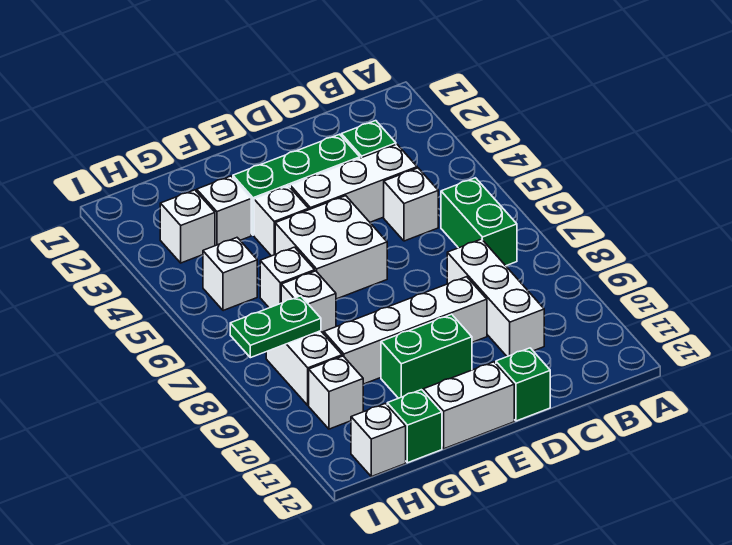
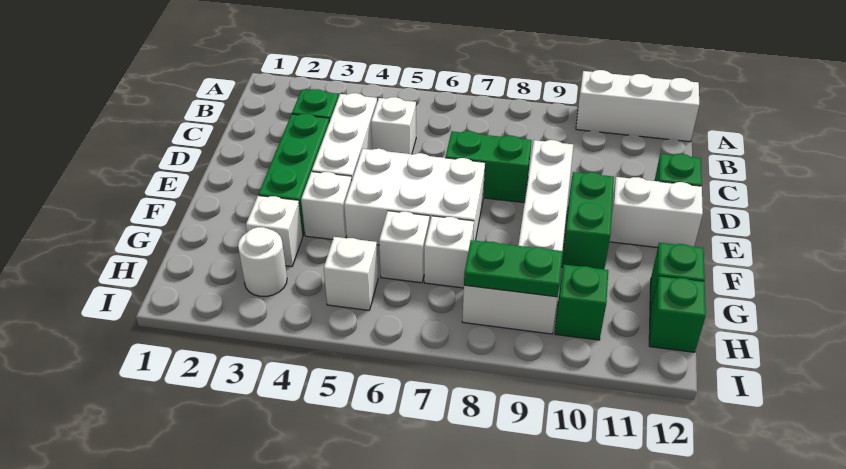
green brick B6:B7 level 1 -> green brick D7:D8 level 1
white brick C8:C10 level 1 -> white brick A10:A12 level 1
white brick E5:F6 level 1 -> white brick E5:F7 level 1
white brick E12:F12 level 1 -> white brick E11:E12 level 1
white brick H3 level 1 -> white round brick H3 level 1
green plate H8:I8 level 2 -> green plate H8:H9 level 2
white brick H10 level 1 -> green brick H10 level 1
white brick H12 level 1 -> green brick H12 level 1

